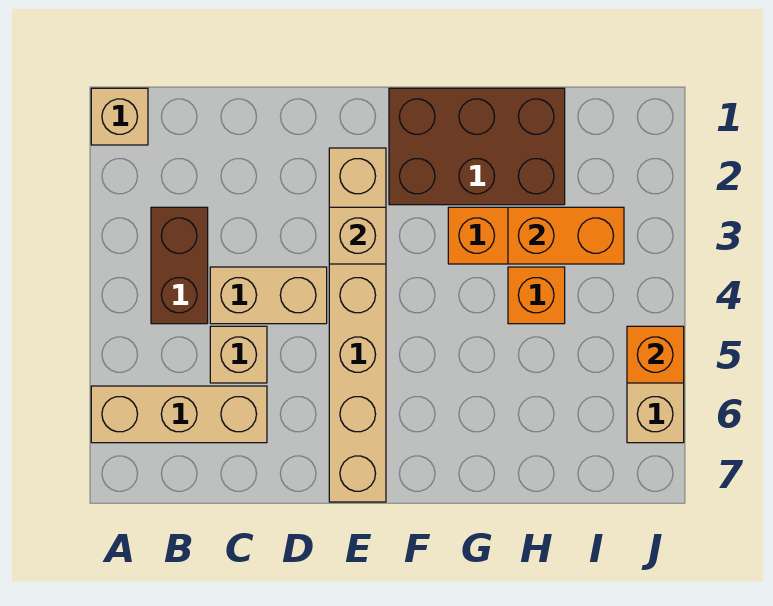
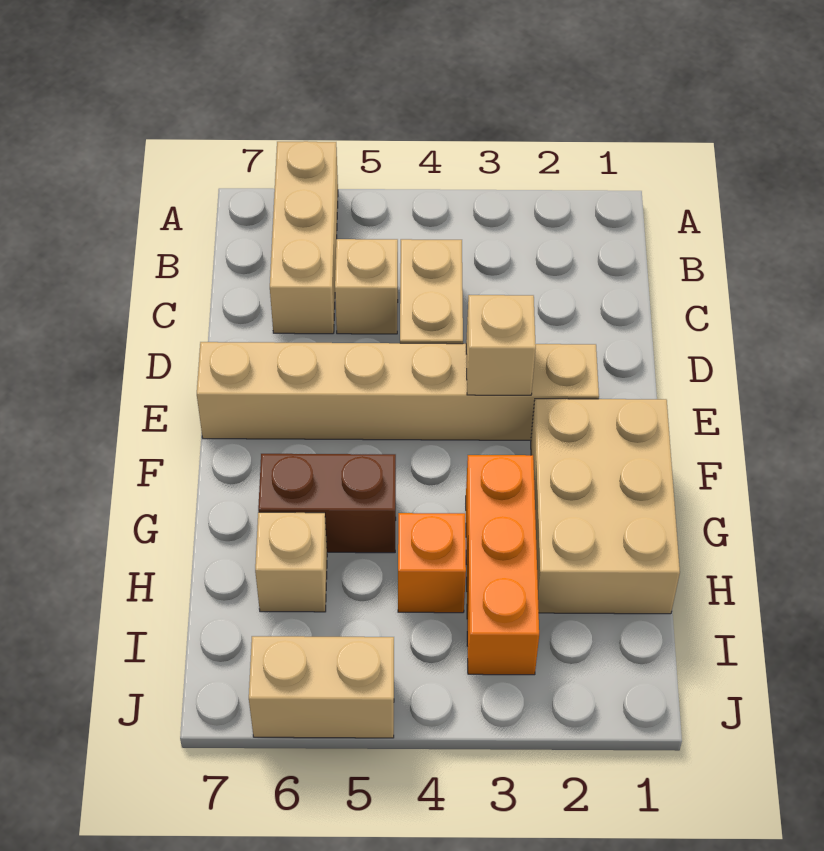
tan brick A1 level 1 -> tan brick H6 level 1
brown brick B3:B4 level 1 -> brown brick G5:G6 level 1
brown brick F1:H2 level 1 -> tan brick F1:H2 level 1
orange brick H3:I3 level 2 -> none
orange brick J5 level 2 -> none

